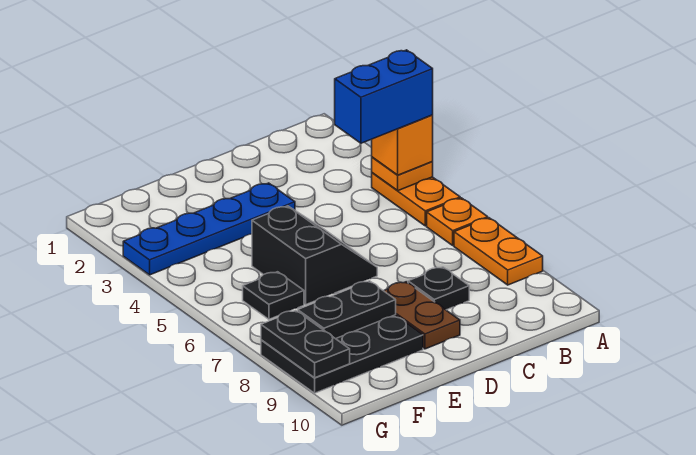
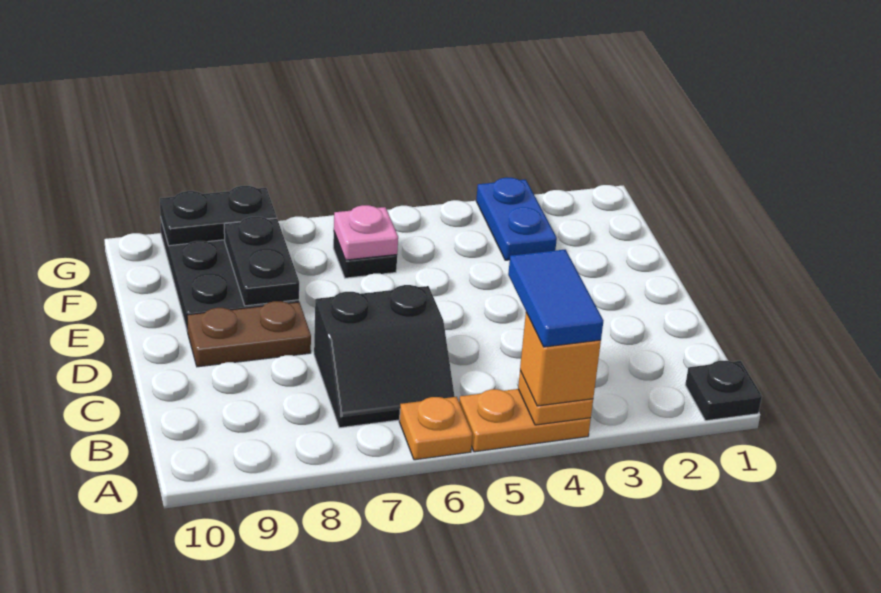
blue brick A4:B4 level 4 -> blue tile A4:B4 level 4
orange plate A7:A8 level 1 -> none
black plate C8 level 1 -> black plate A1 level 1
blue plate D3:G3 level 1 -> blue plate F3:G3 level 1
black slope D5:E6 level 1 top E -> black slope B6:C7 level 1 top C
none -> pink plate F6 level 2

